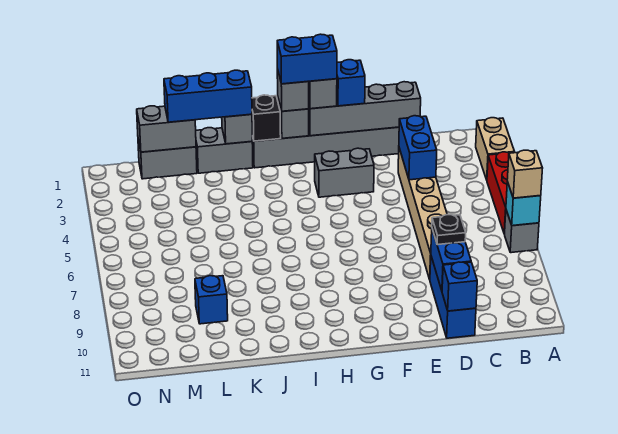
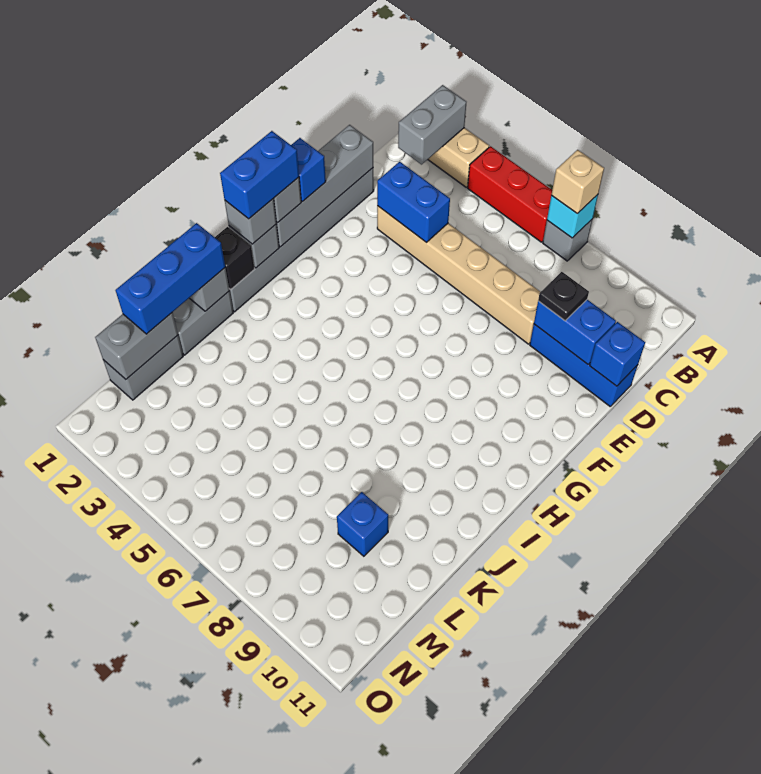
grey brick F3:G3 level 1 -> grey brick A2:B2 level 2

